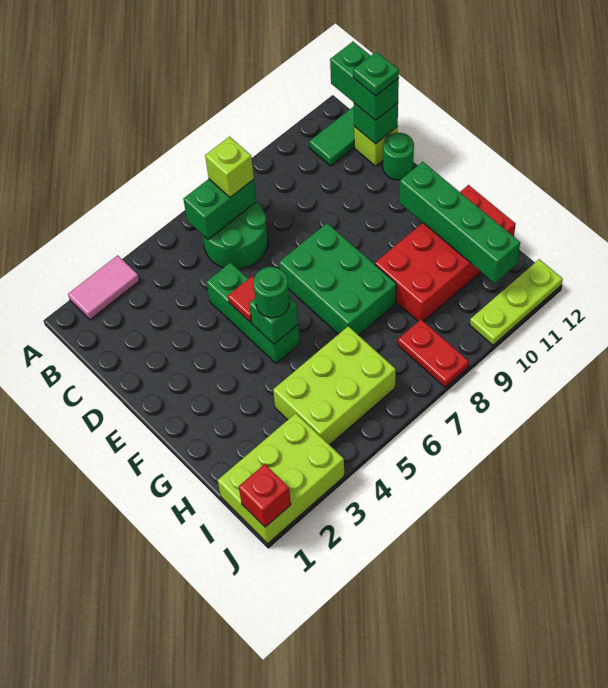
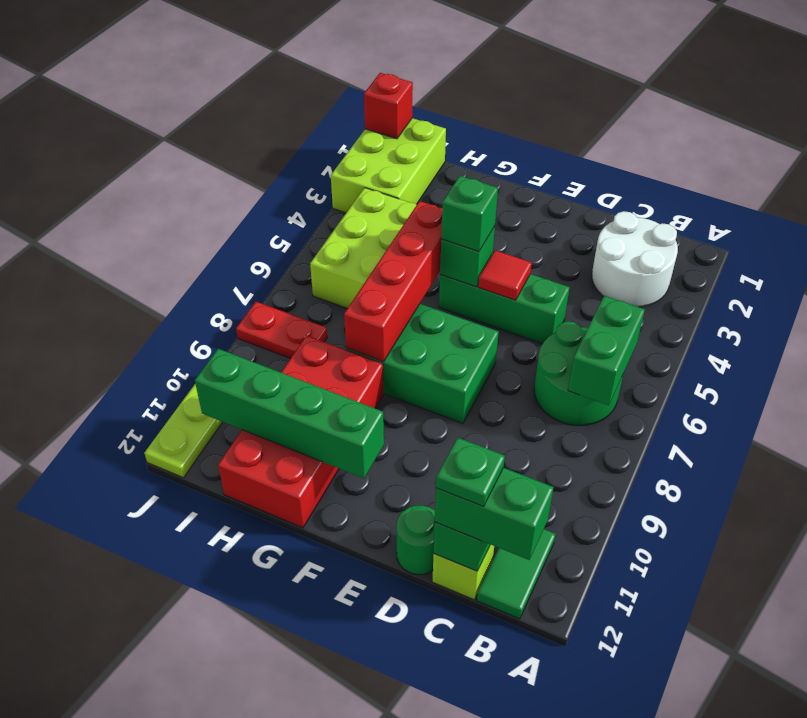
pink tile A2:A3 level 1 -> none
none -> white round brick B2:C3 level 1
lime brick B7 level 3 -> none
green round brick F5 level 3 -> green brick F5 level 3
none -> red brick G5:G8 level 2

